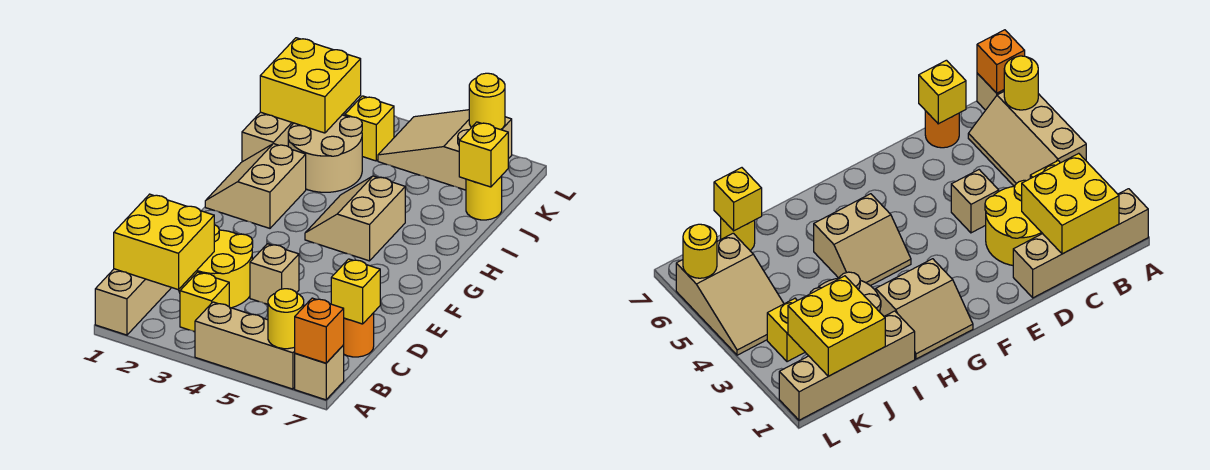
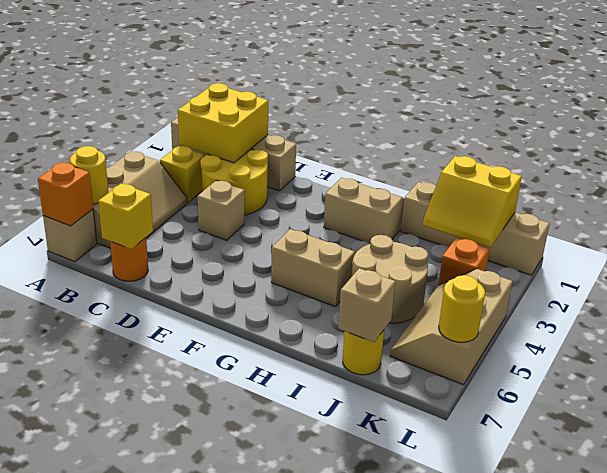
tan round brick I2:J3 level 1 -> tan round brick I4:J5 level 1
yellow brick J1:K2 level 2 -> yellow slope J1:K2 level 2 top 1
yellow brick J7 level 2 -> tan brick J7 level 2
yellow brick K3 level 1 -> orange brick K3 level 1
tan slope K4:L6 level 1 top 6 -> tan slope K4:L6 level 1 top L

